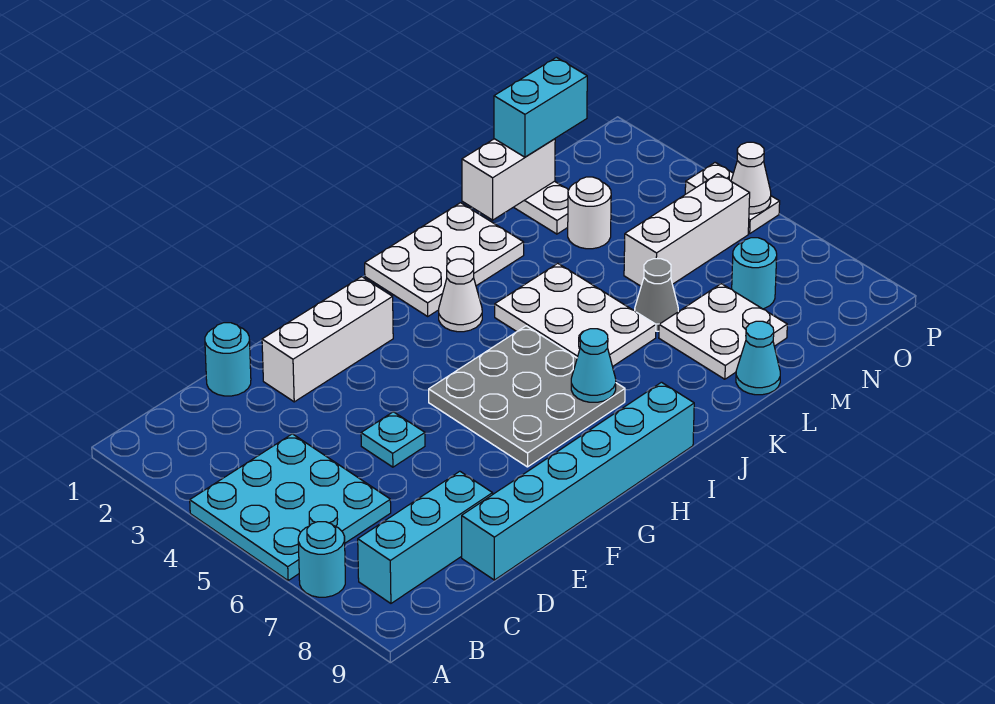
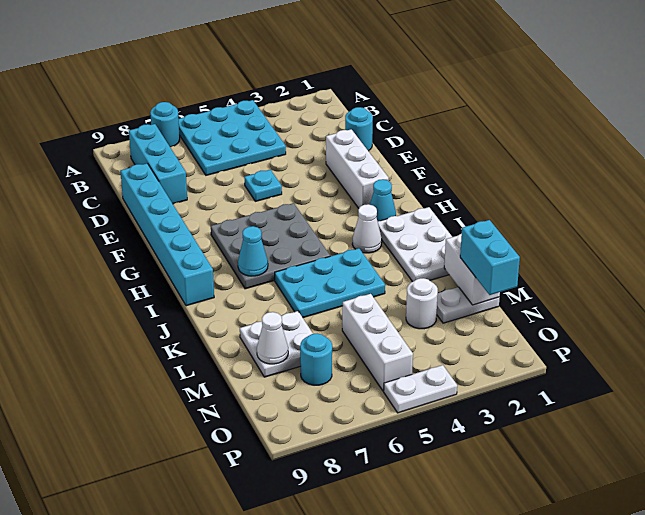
white plate J4:K6 level 1 -> cyan plate J4:K6 level 1
grey cone L6 level 1 -> none
cyan cone L9 level 1 -> cyan cone H2 level 1
white cone P5 level 2 -> white cone M8 level 2

